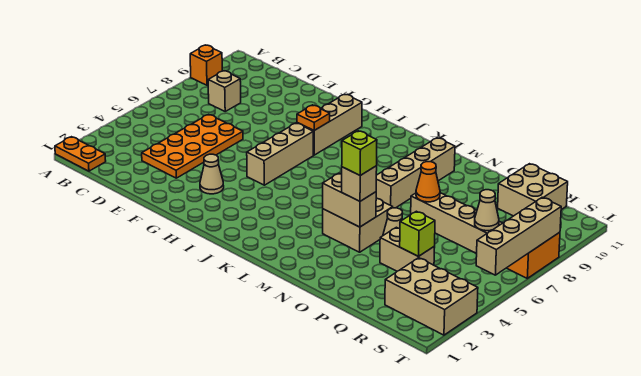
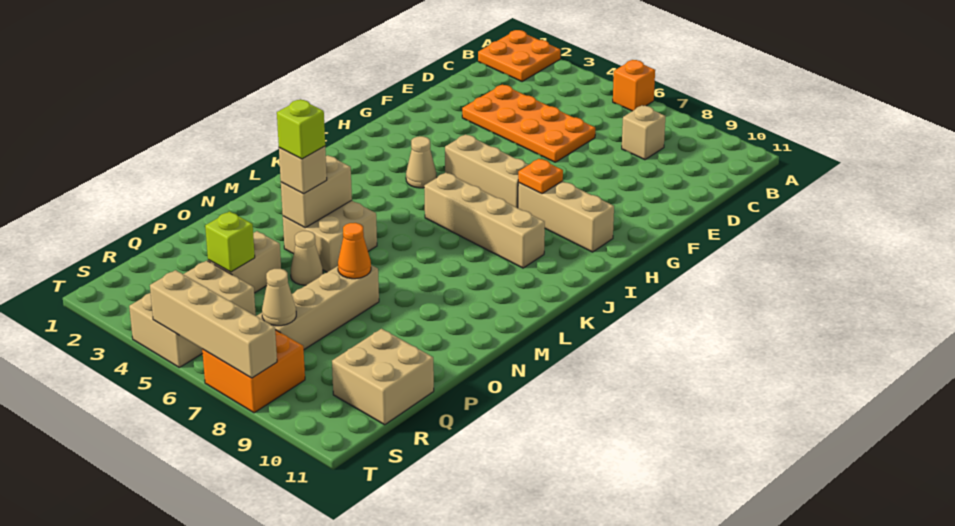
orange plate A1:B1 level 1 -> orange plate A1:B2 level 1
orange brick A9 level 1 -> orange brick A6 level 1
tan cone G3 level 1 -> tan cone I4 level 1
tan brick M7:M10 level 1 -> tan brick J6:J9 level 1
tan brick R2:T3 level 1 -> tan brick R4:T5 level 1

